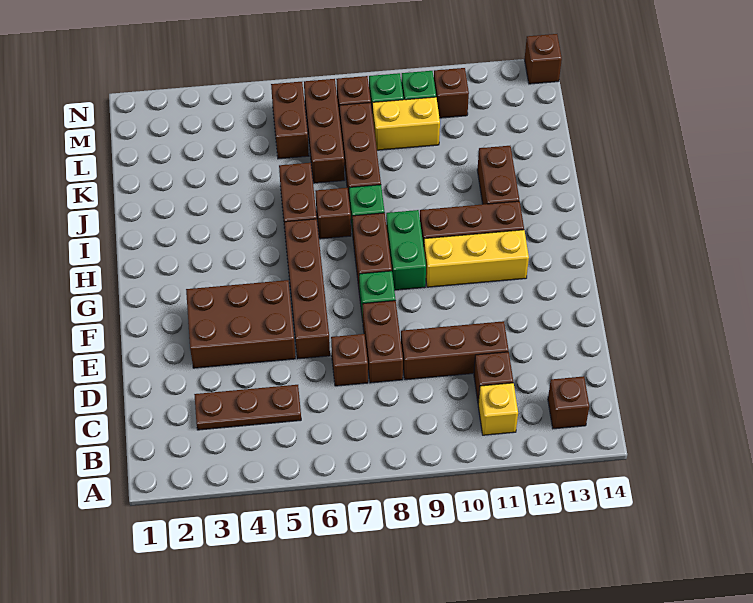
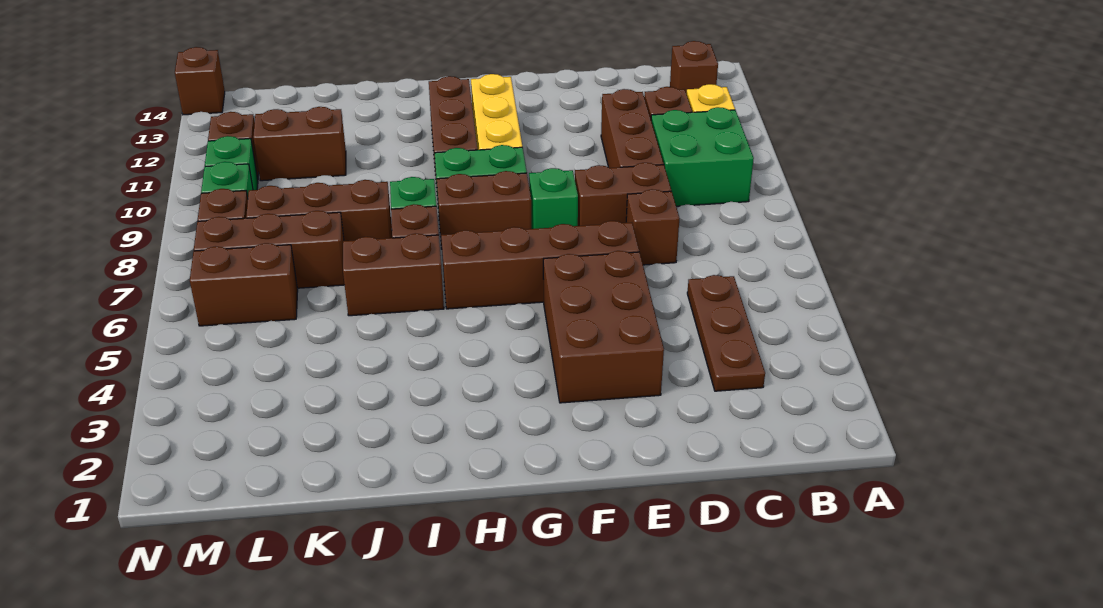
none -> green brick B9:C10 level 1
brown brick I12:J12 level 1 -> brown brick K11:L11 level 1
yellow brick L9:L10 level 1 -> none

